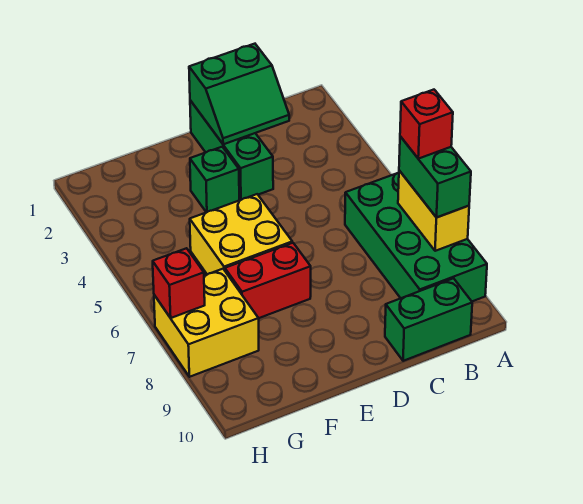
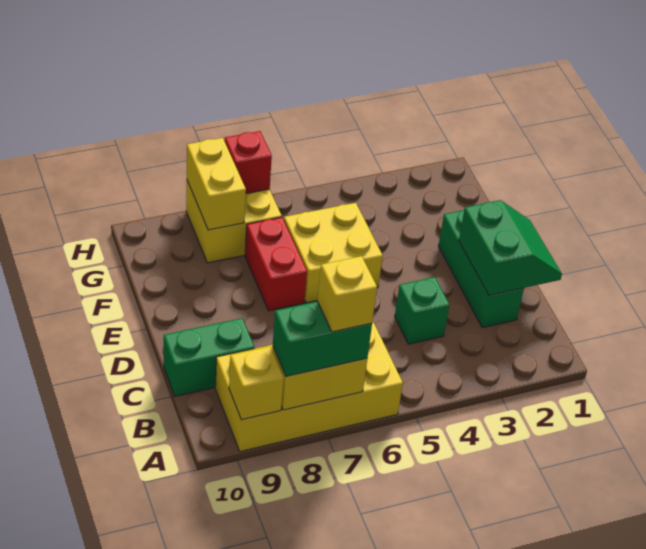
green brick A6:B9 level 1 -> yellow brick A6:B9 level 1
red brick A7 level 4 -> yellow brick A7 level 4
none -> yellow brick A9 level 2
green brick B10:C10 level 1 -> green brick C9:C10 level 1
green slope C1:D2 level 2 top 1 -> green slope C1:D2 level 2 top 2
green brick D1:D3 level 1 -> green brick C2:E2 level 1
green brick E3 level 1 -> green brick C4 level 1
none -> yellow brick G8:H8 level 2

